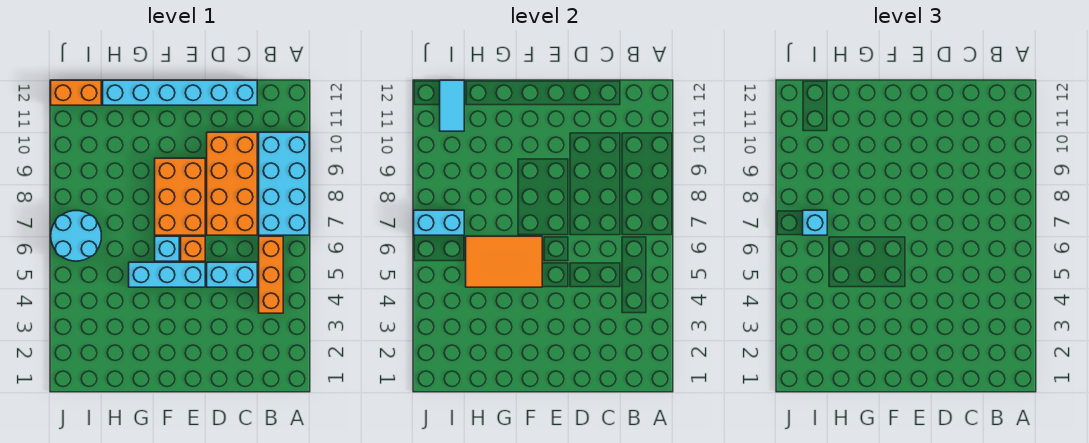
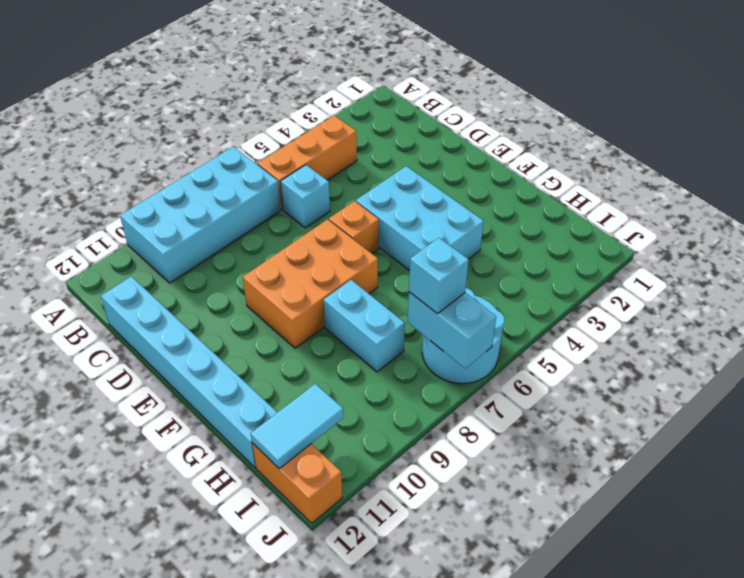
cyan brick C5:D5 level 1 -> cyan brick G8:H8 level 1
orange brick C7:D10 level 1 -> none
cyan brick E5:G5 level 1 -> cyan brick E4:G5 level 1
orange tile F5:H6 level 2 -> none
cyan brick F6 level 1 -> cyan brick C6 level 1

